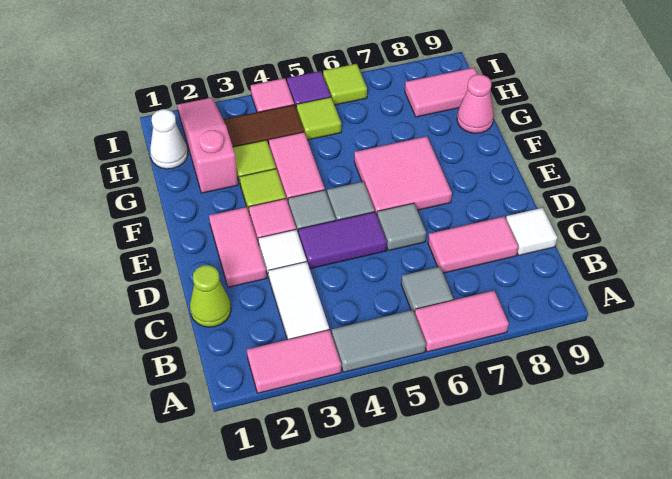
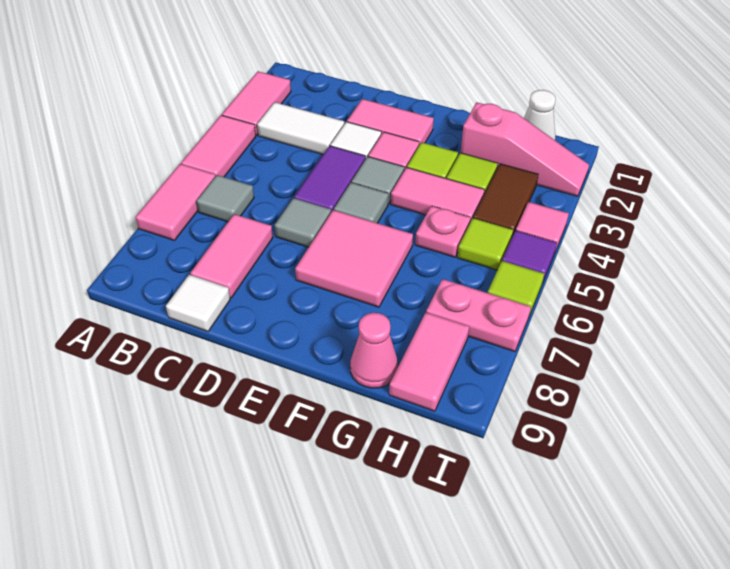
grey tile A4:A5 level 1 -> pink tile A4:A5 level 1
lime cone C1 level 1 -> none
none -> pink plate G5 level 1
none -> pink plate H7:I7 level 1

